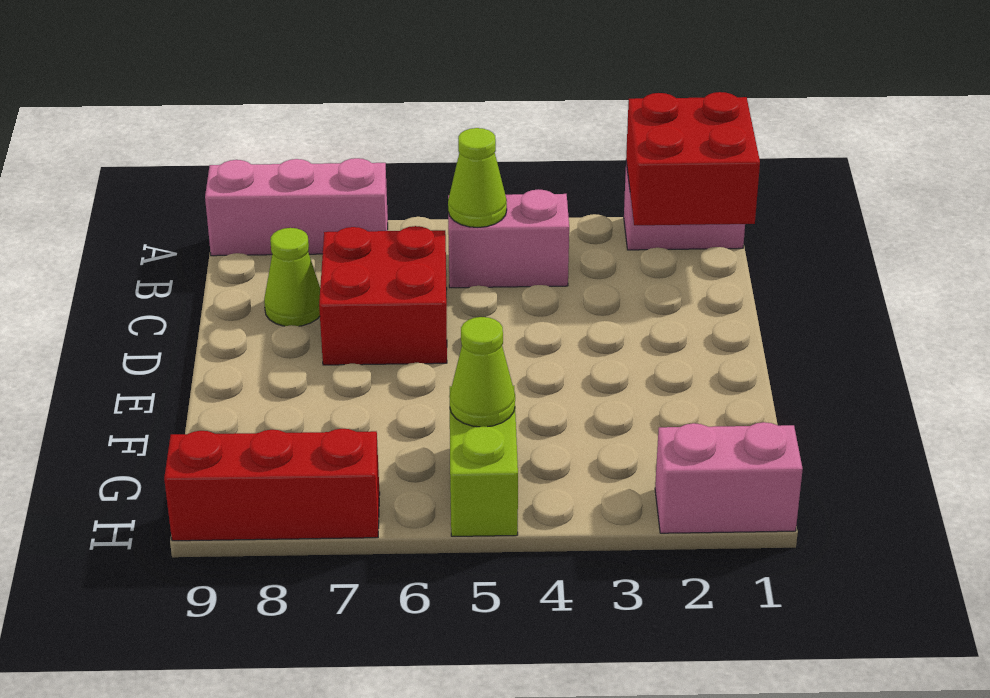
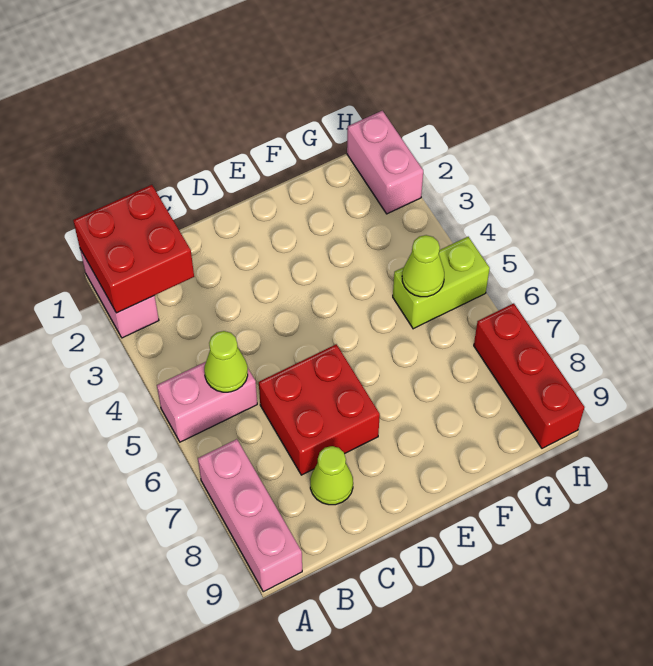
pink brick B4:B5 level 1 -> pink brick A5:B5 level 1

